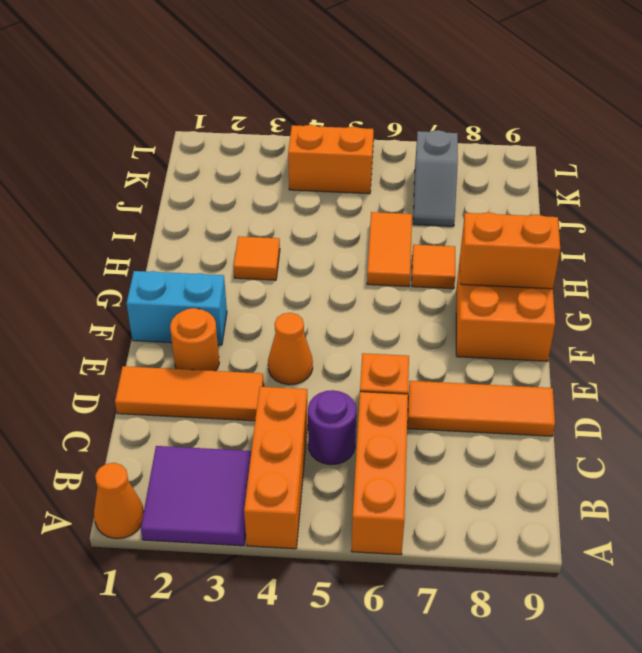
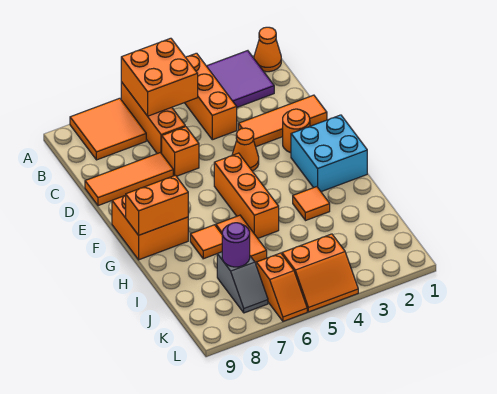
none -> orange brick A5:B6 level 2
none -> orange tile A7:B8 level 1
purple round brick C5 level 1 -> purple round brick J7 level 2
cyan brick F1:F2 level 1 -> cyan brick F1:G2 level 1
none -> orange brick F5:H5 level 1
grey slope J7:K7 level 1 top K -> grey slope J7:K7 level 1 top J
none -> orange slope K6:L6 level 1 top K

